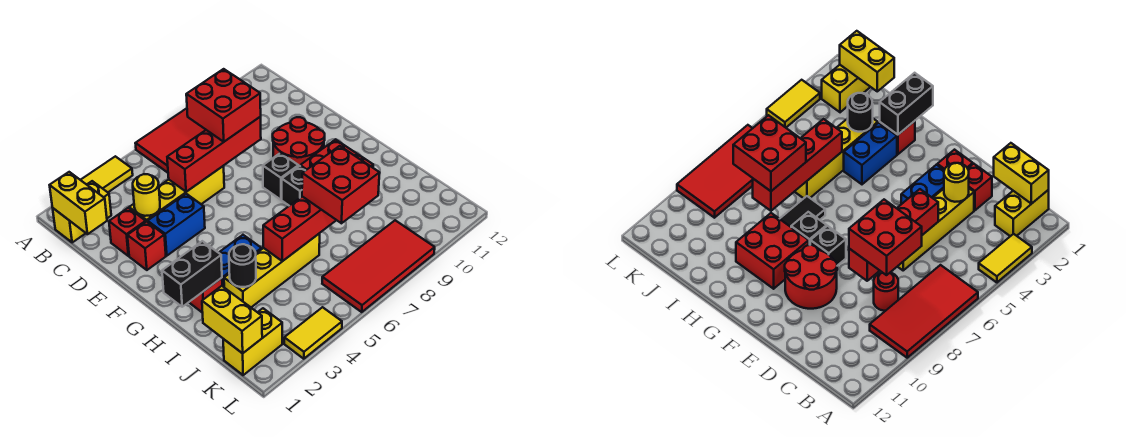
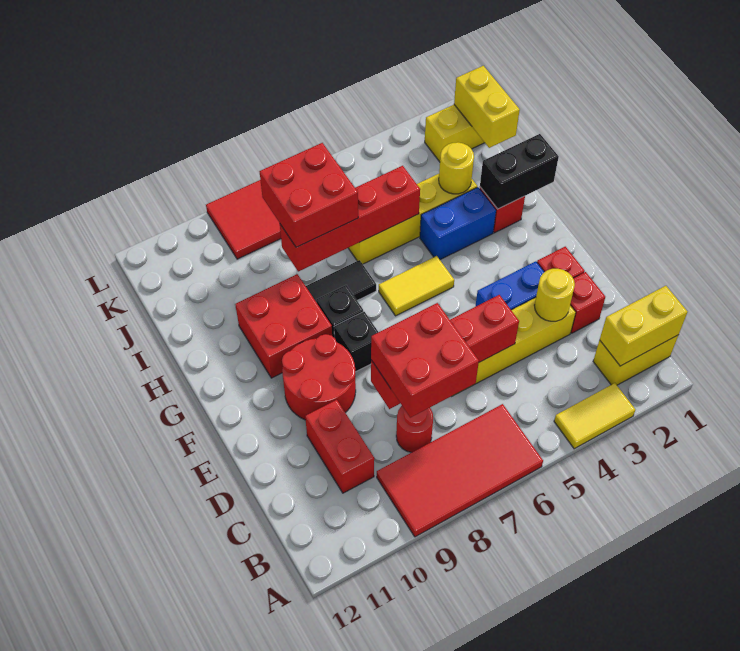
yellow brick B1:C1 level 2 -> yellow brick B1:B2 level 2
none -> red brick C10:D10 level 1
black round brick I3 level 2 -> yellow round brick I3 level 2
yellow tile L3:L4 level 1 -> yellow tile G5:G6 level 1

